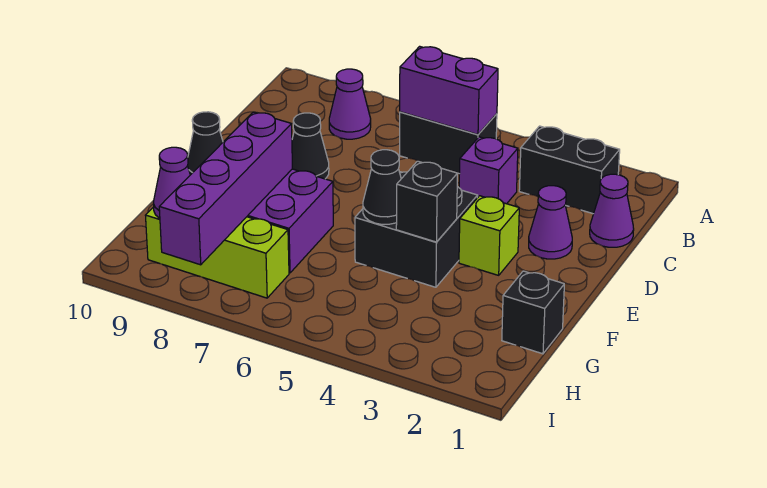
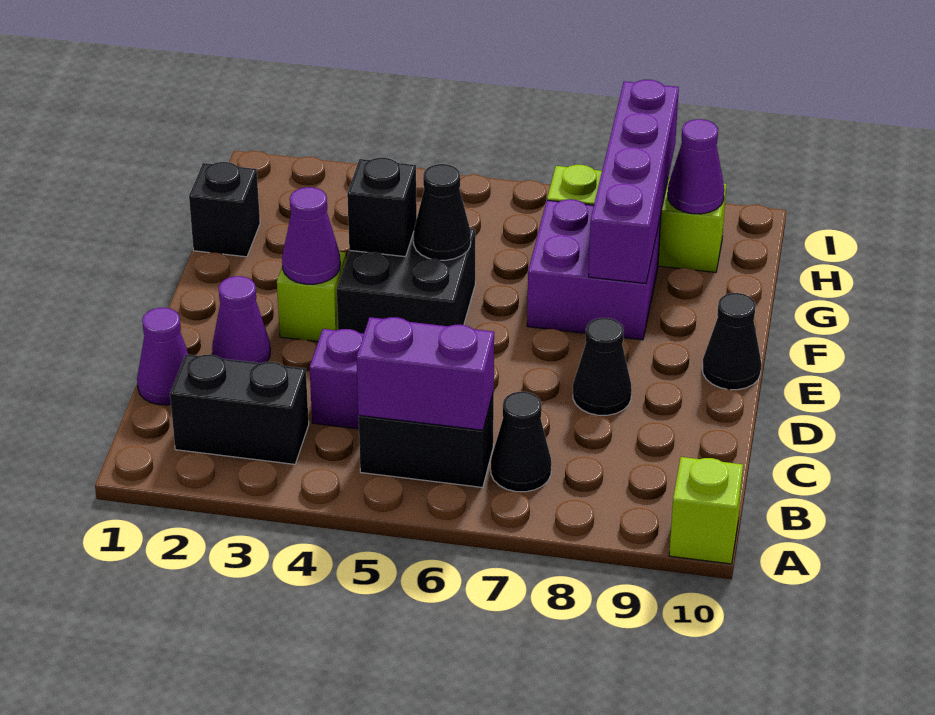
none -> lime brick A10 level 1
none -> black cone B7 level 1
purple cone B8 level 1 -> purple cone E3 level 2

